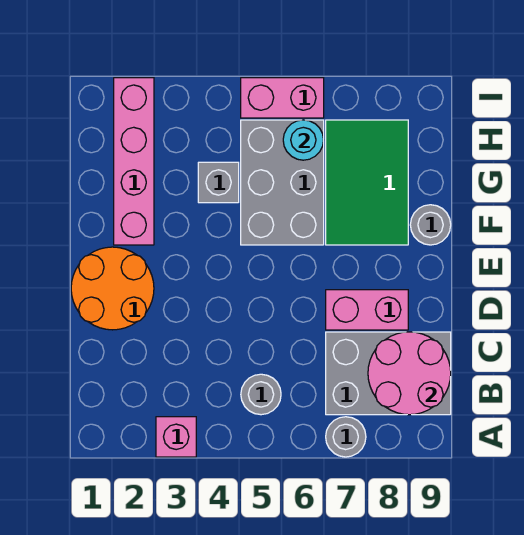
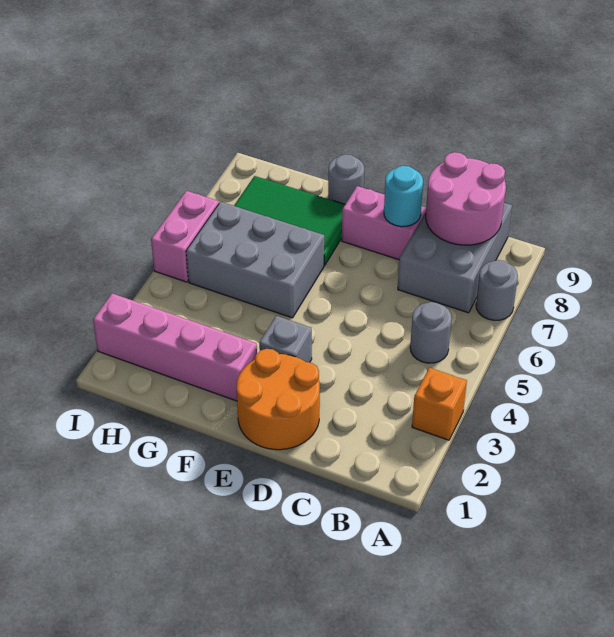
pink brick A3 level 1 -> orange brick A3 level 1
pink brick D7:D8 level 1 -> pink brick D8:E8 level 1
grey brick G4 level 1 -> grey brick E3 level 1
cyan round brick H6 level 2 -> cyan round brick D8 level 2

